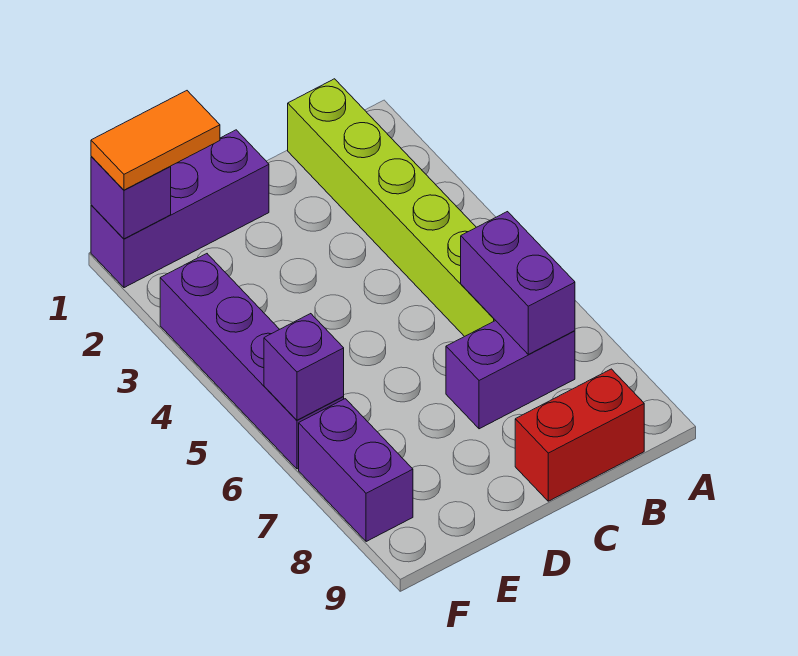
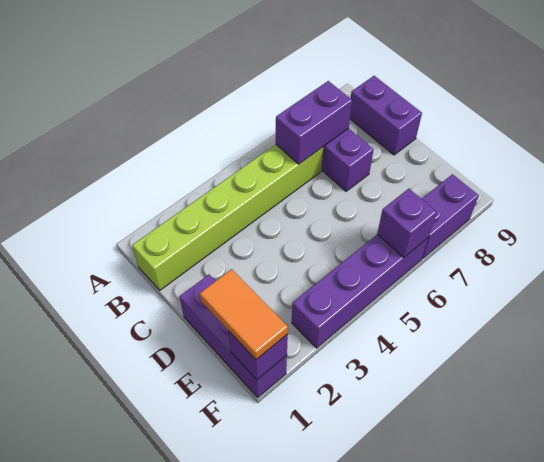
red brick B9:C9 level 1 -> purple brick B9:C9 level 1

